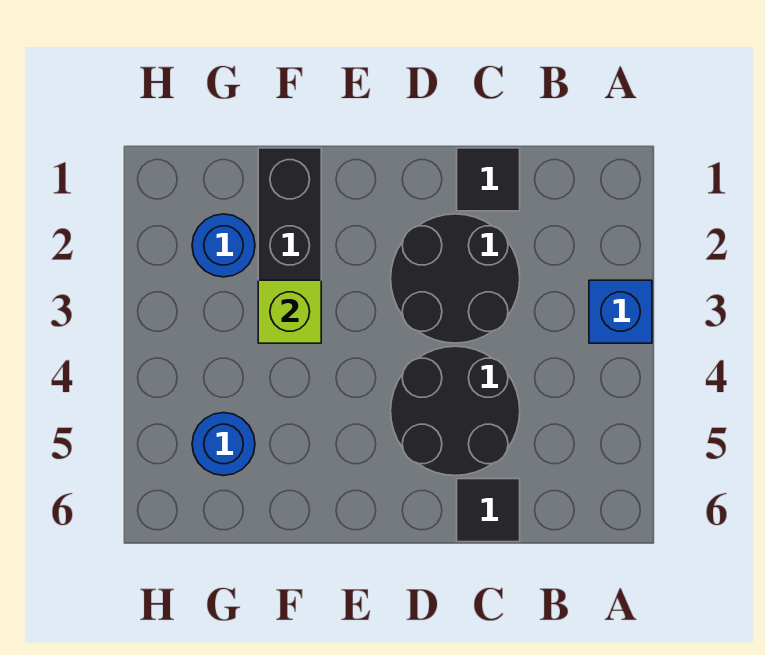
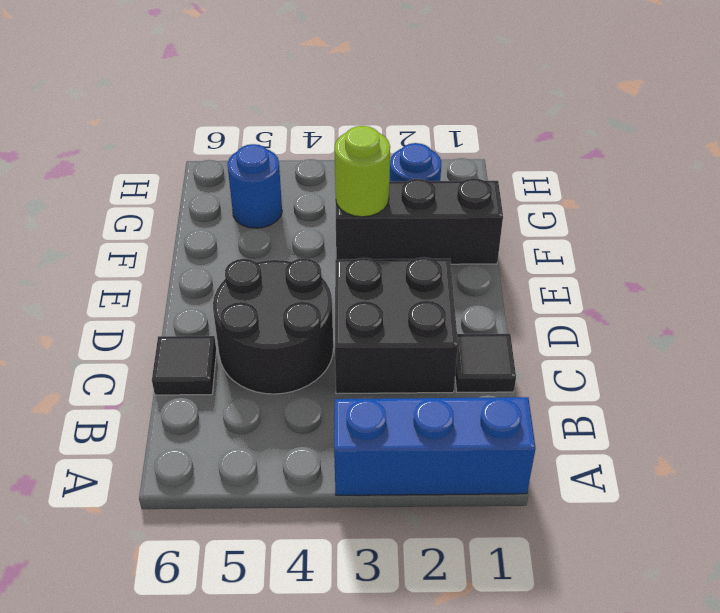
blue brick A3 level 1 -> blue brick A1:A3 level 1
black round brick C2:D3 level 1 -> black brick C2:D3 level 1
lime brick F3 level 2 -> lime round brick F3 level 2

